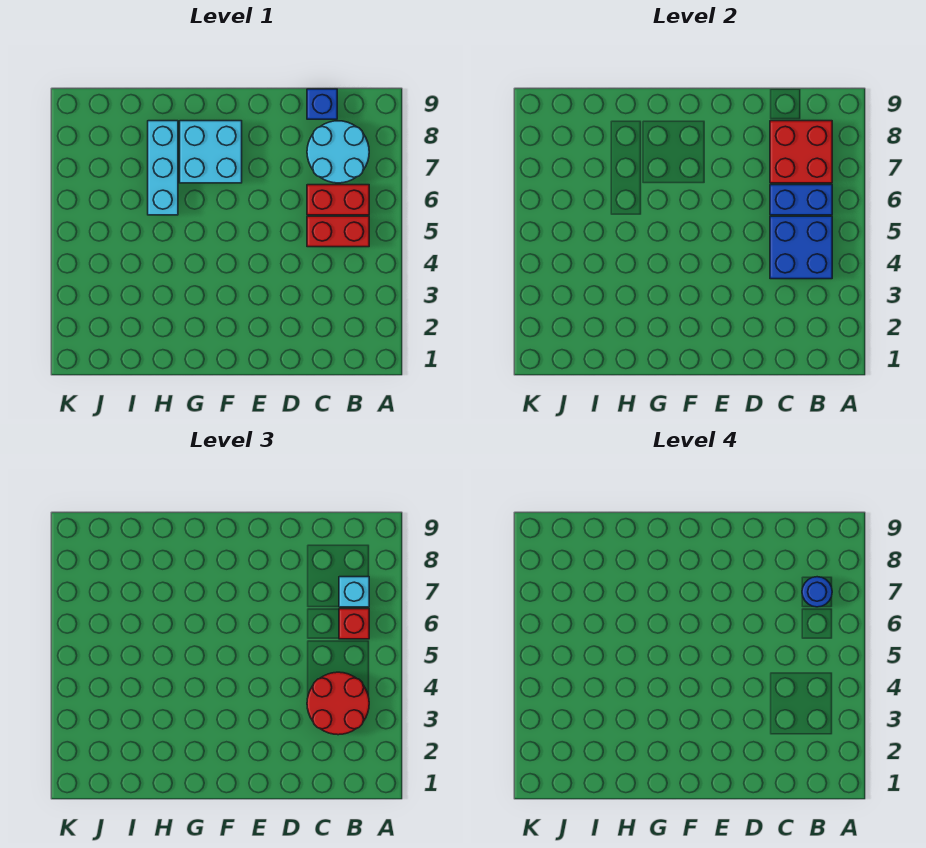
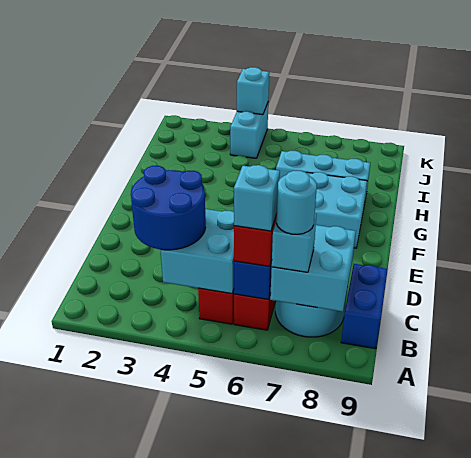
red round brick B3:C4 level 3 -> blue round brick B3:C4 level 3
blue brick B4:C5 level 2 -> cyan brick B4:C5 level 2
none -> cyan brick B6 level 4
red brick B7:C8 level 2 -> cyan brick B7:C8 level 2
blue round brick B7 level 4 -> cyan round brick B7 level 4
blue brick C9 level 1 -> blue brick B9:C9 level 1
none -> cyan brick J4:K4 level 1
none -> cyan brick K4 level 2

